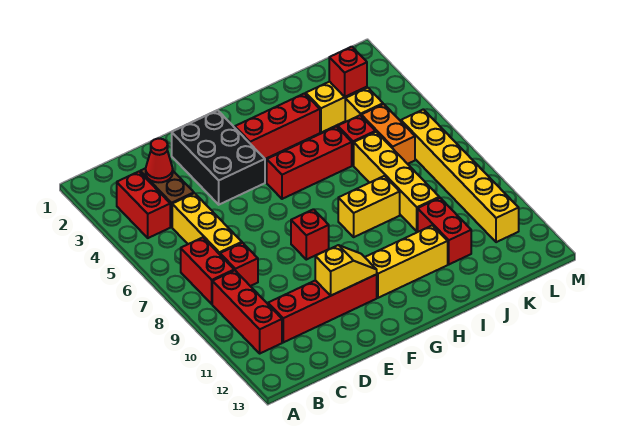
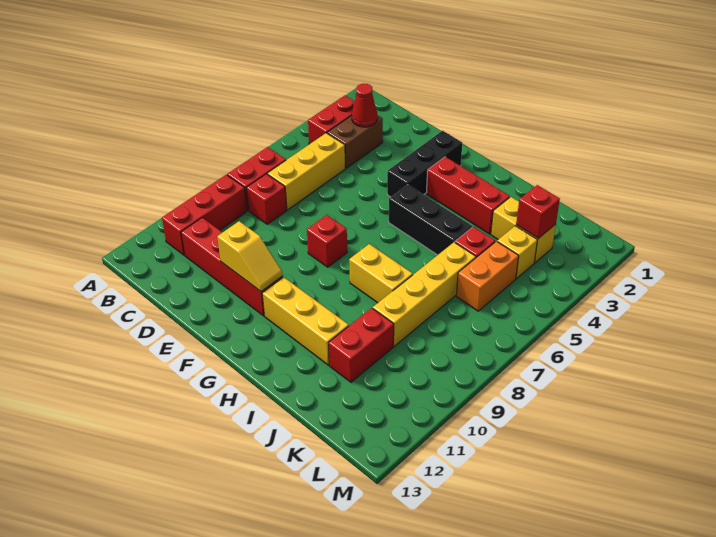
black brick E2:F4 level 1 -> black brick F2:F4 level 1
red brick G5:I5 level 1 -> black brick G5:I5 level 1
yellow brick L6:L11 level 1 -> none

